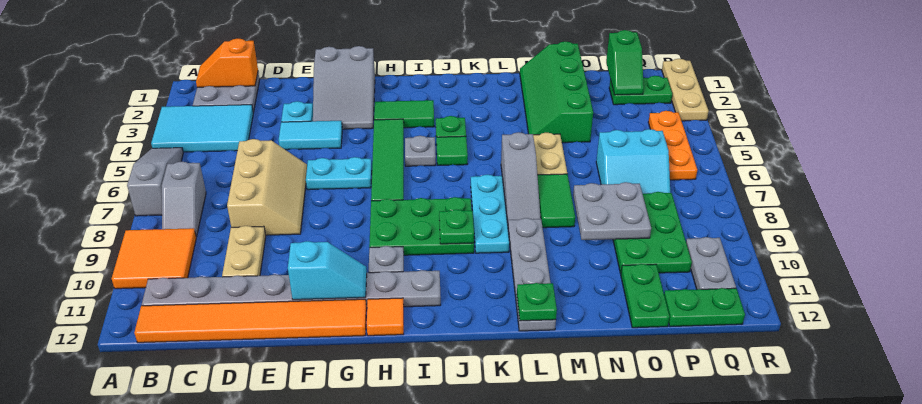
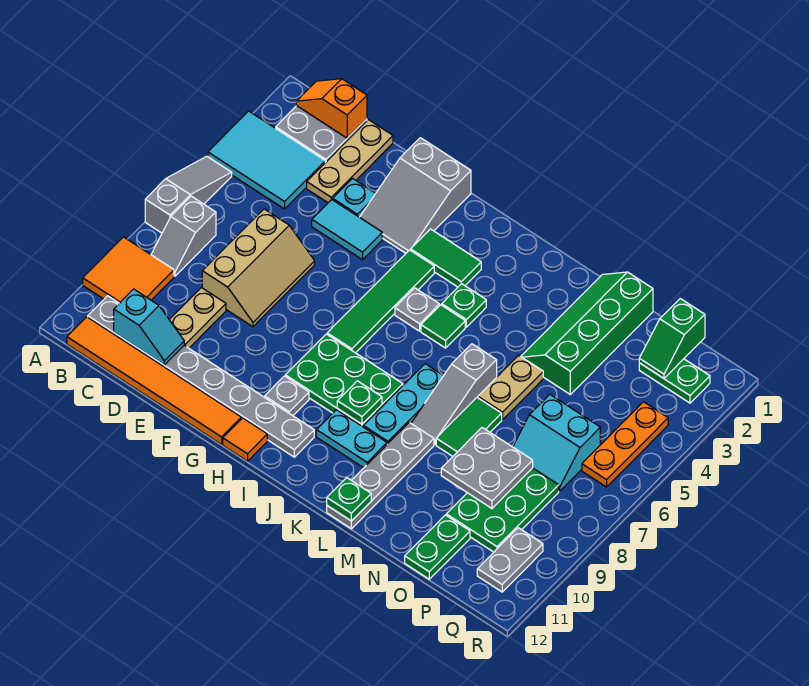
cyan plate F6:G6 level 1 -> cyan plate J10:K10 level 1
cyan slope F11:G11 level 2 top F -> cyan slope C11:D11 level 2 top C
green plate P12:Q12 level 1 -> none
tan plate R1:R3 level 1 -> tan plate D1:D3 level 1

